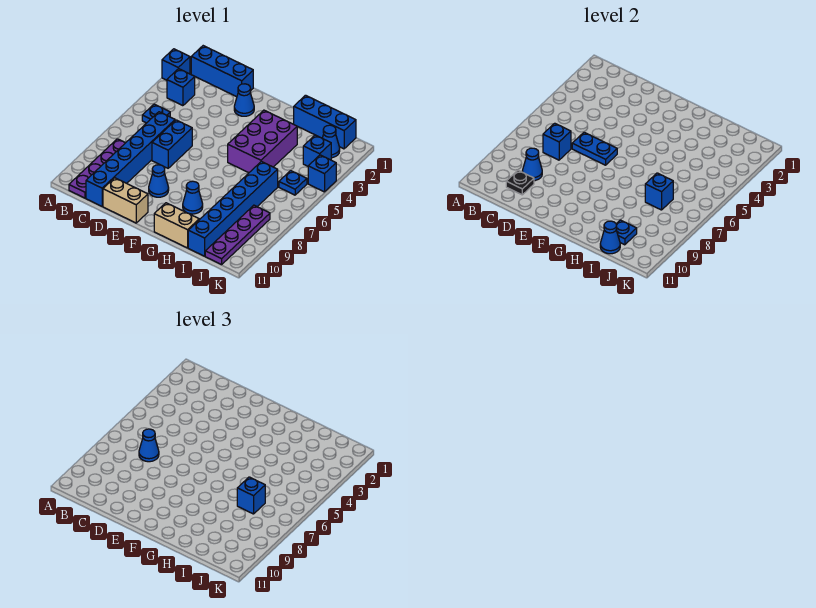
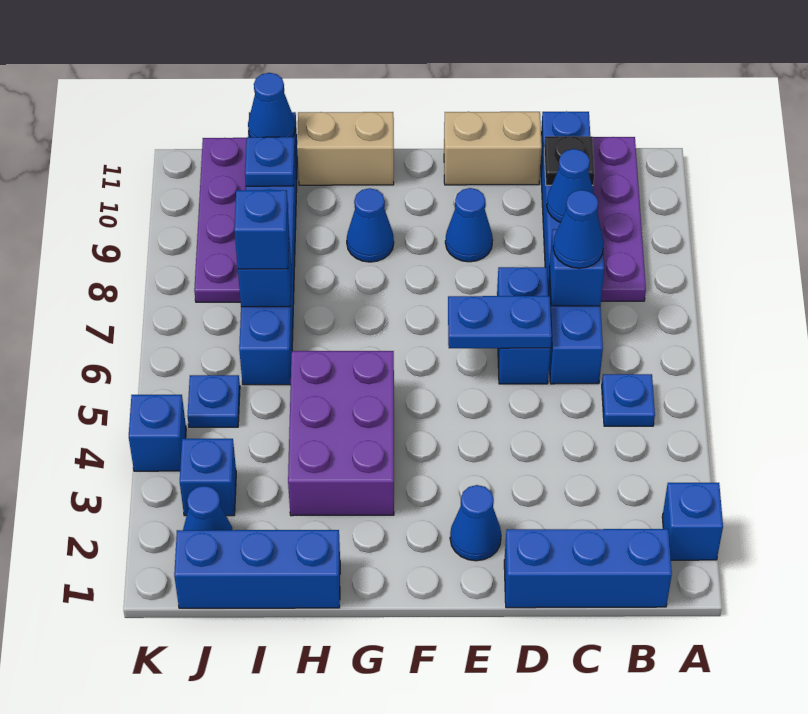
blue brick B3 level 1 -> none

